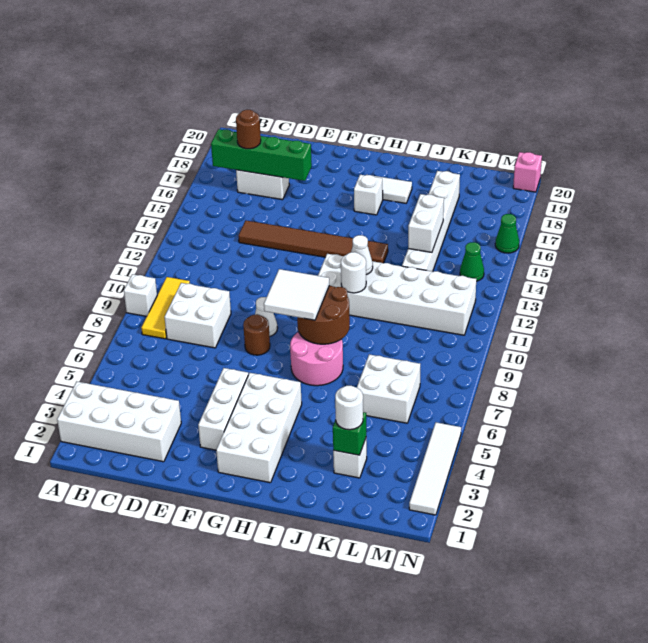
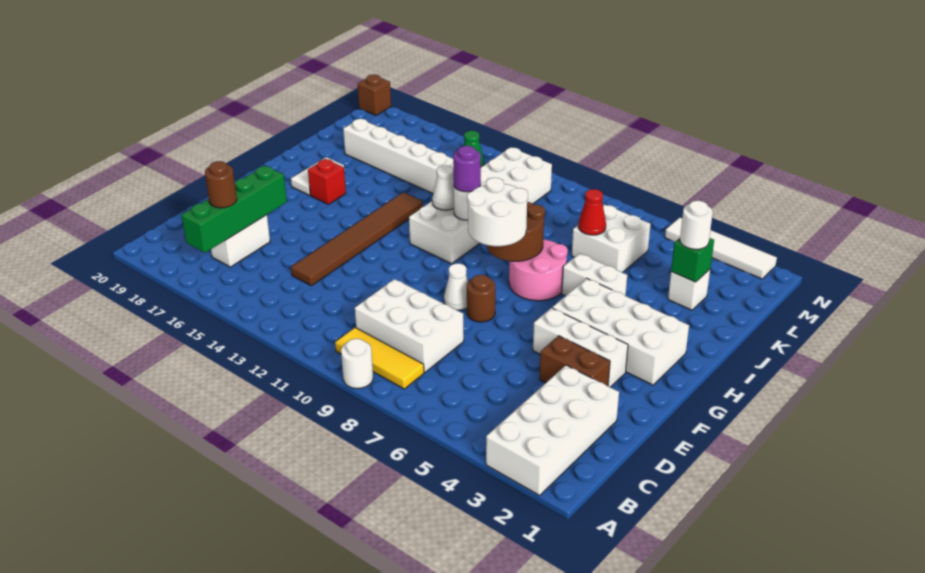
white brick A9 level 1 -> white round brick A9 level 1
white brick C8:D9 level 1 -> white brick C8:D10 level 1
none -> brown brick E3:E4 level 1
white tile G8:H9 level 3 -> white round brick G8:H9 level 3
white brick H17 level 1 -> red brick H17 level 1
none -> purple round brick I11 level 3
none -> red cone K7 level 2
white brick K14:K15 level 2 -> white brick I5:I6 level 1
green cone N16 level 1 -> none
pink brick N20 level 1 -> brown brick N20 level 1

